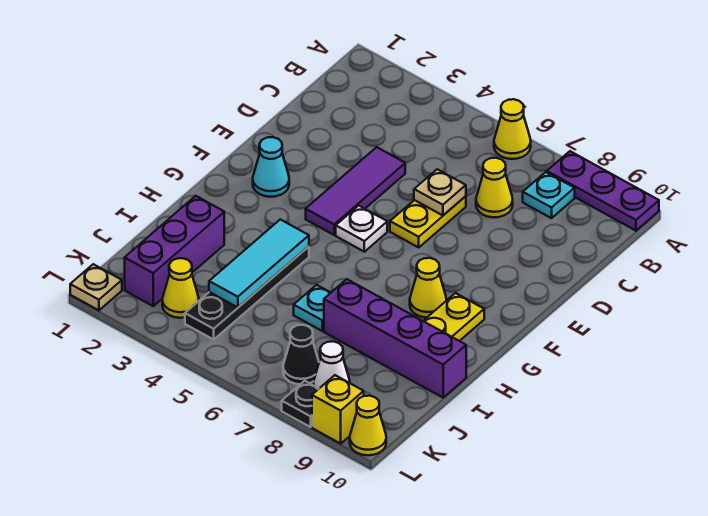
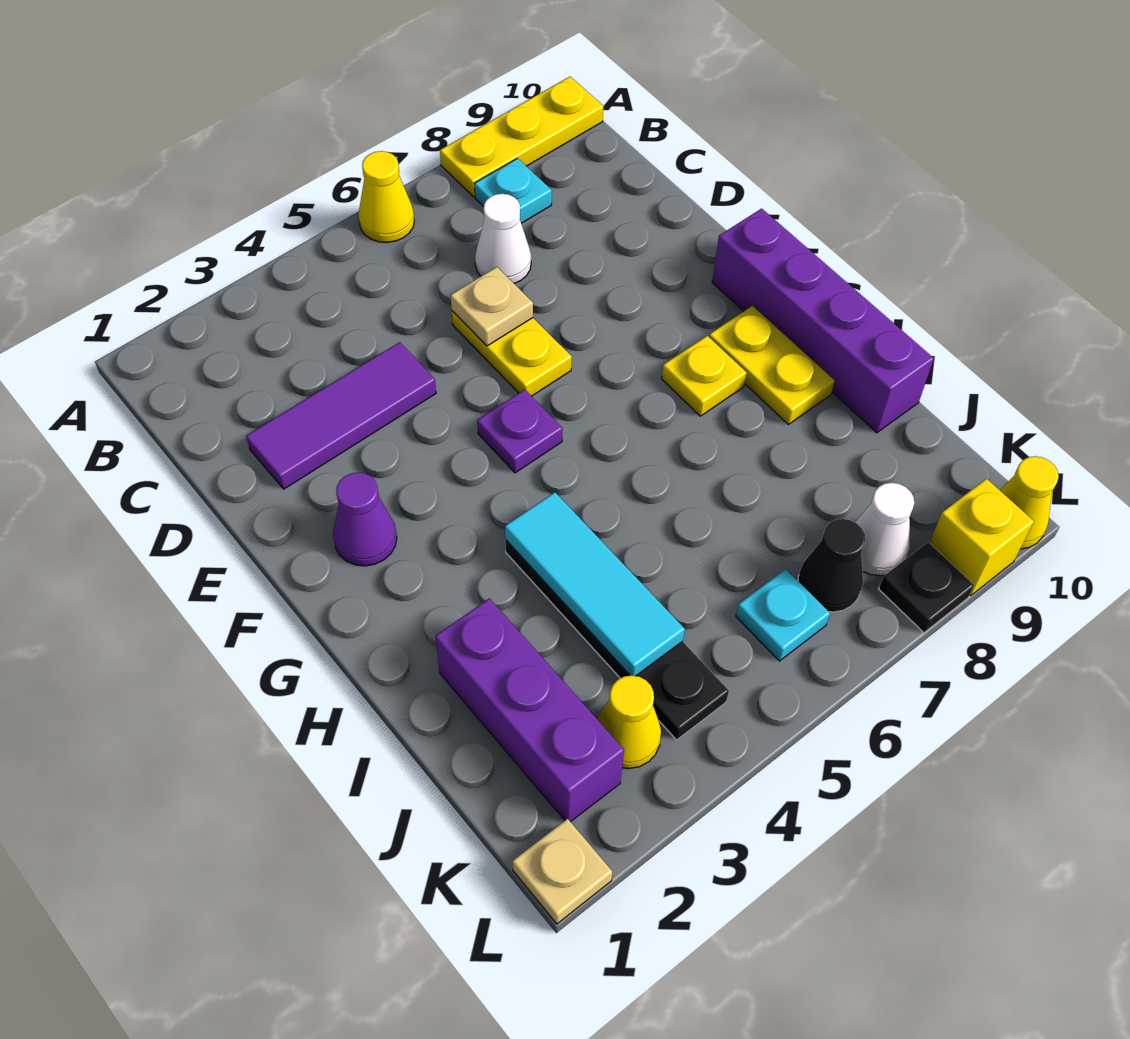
purple plate A8:A10 level 1 -> yellow plate A8:A10 level 1
yellow cone C7 level 1 -> white cone C7 level 1
purple tile D4:F4 level 1 -> purple tile D2:D4 level 1
cyan cone F2 level 1 -> purple cone F2 level 1
white plate F5 level 1 -> purple plate F5 level 1
yellow cone G8 level 1 -> yellow plate G8 level 1
cyan plate I6 level 1 -> cyan plate K6 level 1
purple brick I7:I10 level 1 -> purple brick F10:I10 level 1

